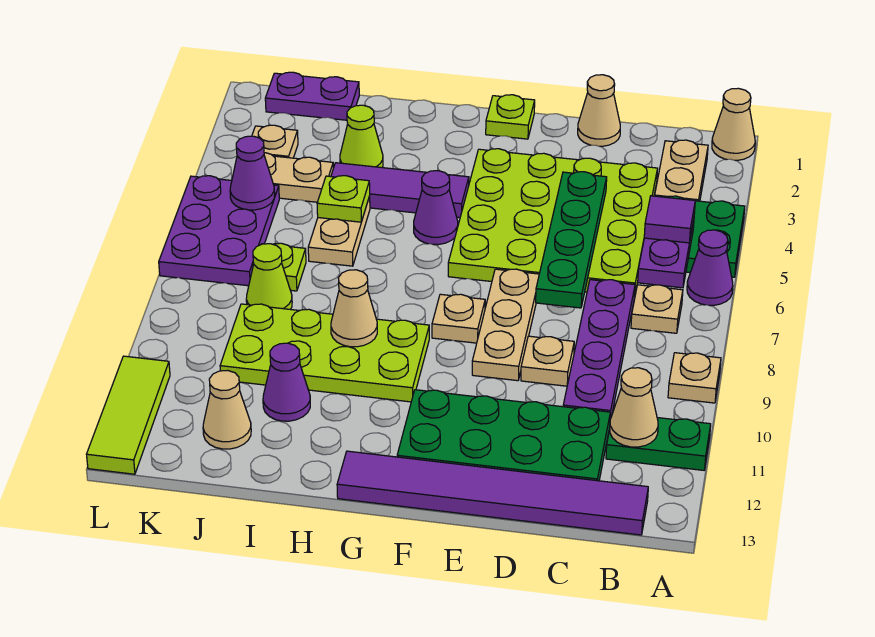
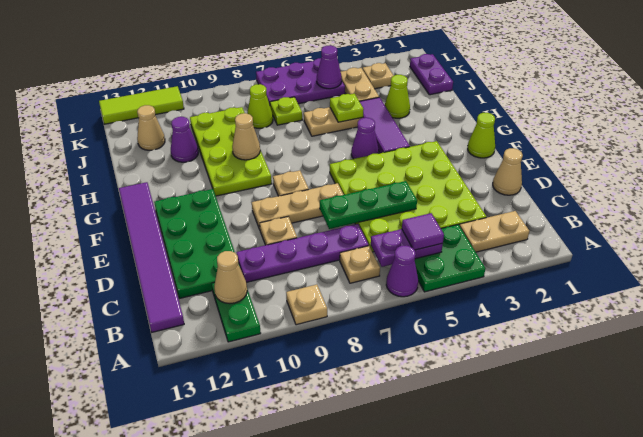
tan cone A1 level 1 -> none
green plate D4:D7 level 2 -> green plate D5:D7 level 2
lime plate F1 level 1 -> lime cone F1 level 1

